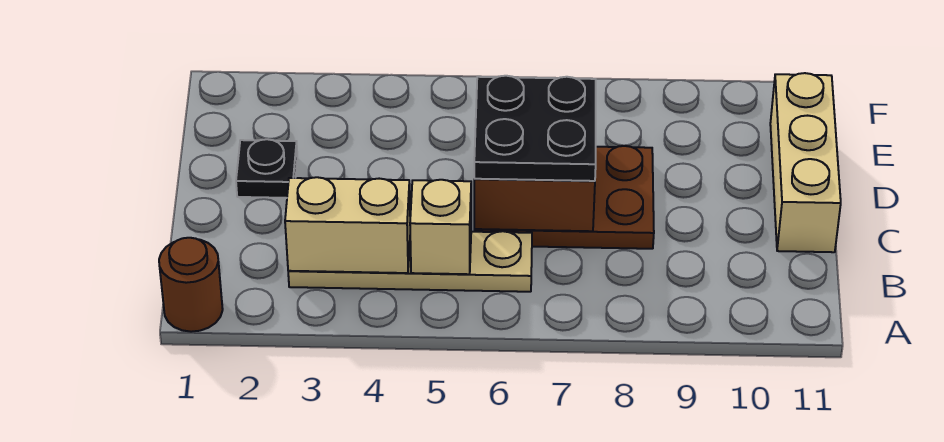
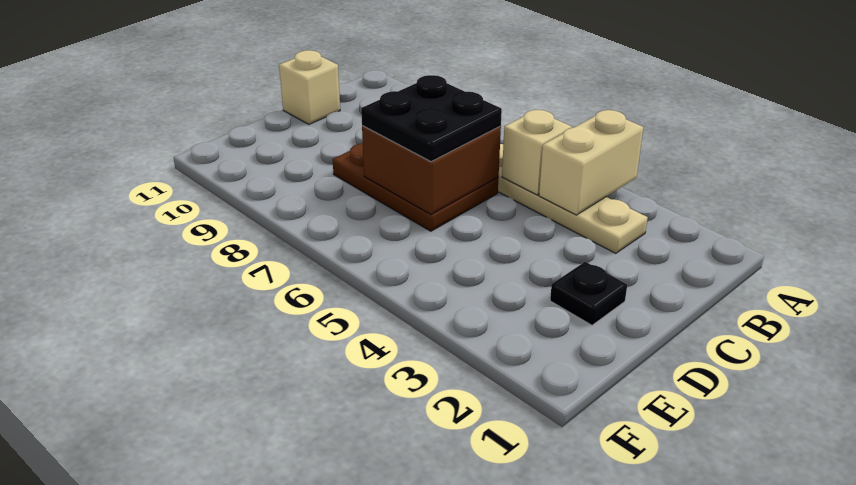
brown round brick A1 level 1 -> none
tan brick B3:B4 level 2 -> tan brick A4:B4 level 2
tan brick C11:E11 level 1 -> tan brick C11 level 1

